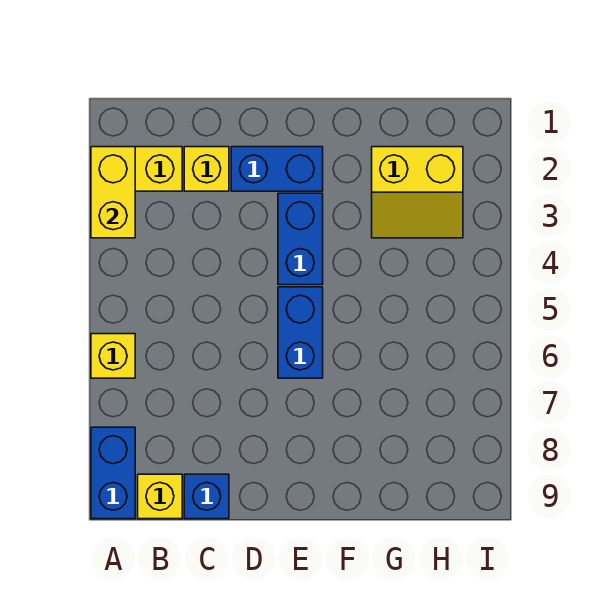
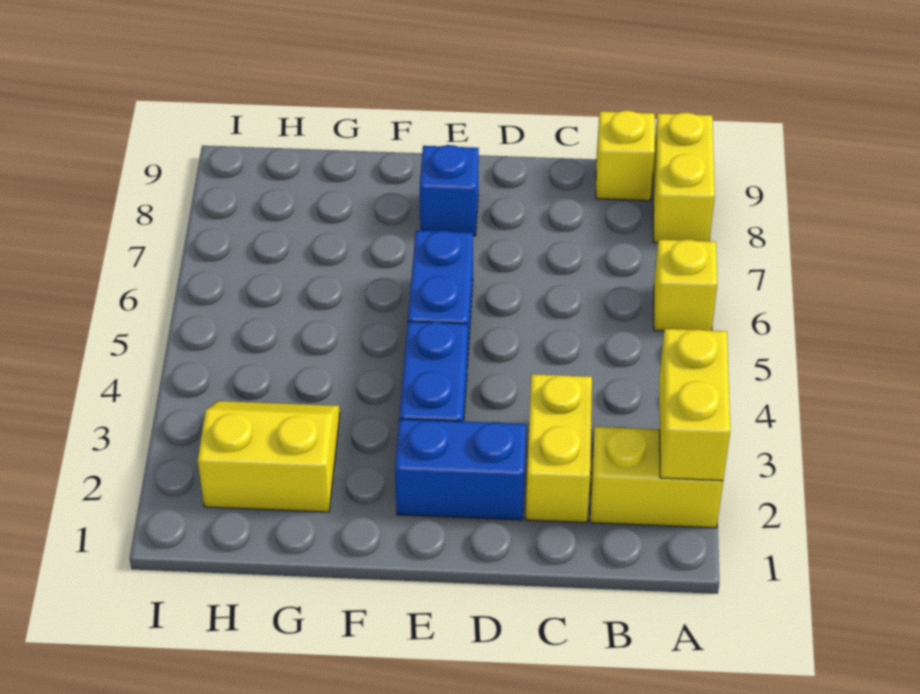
blue brick A8:A9 level 1 -> yellow brick A8:A9 level 1
yellow brick C2 level 1 -> yellow brick C2:C3 level 1
blue brick C9 level 1 -> blue brick E8 level 1

